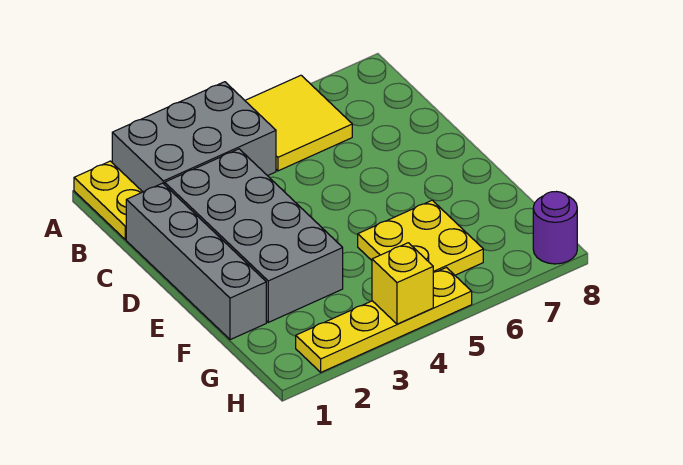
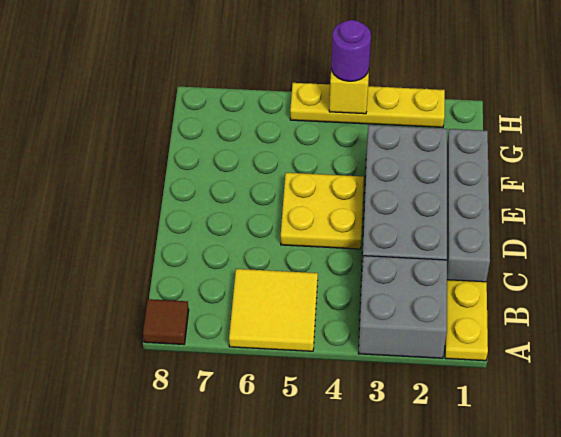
grey brick A2:B4 level 1 -> grey brick A2:B3 level 1
none -> brown tile A8 level 1
yellow plate F5:G6 level 1 -> yellow plate D4:E5 level 1
purple round brick H8 level 1 -> purple round brick H4 level 3

